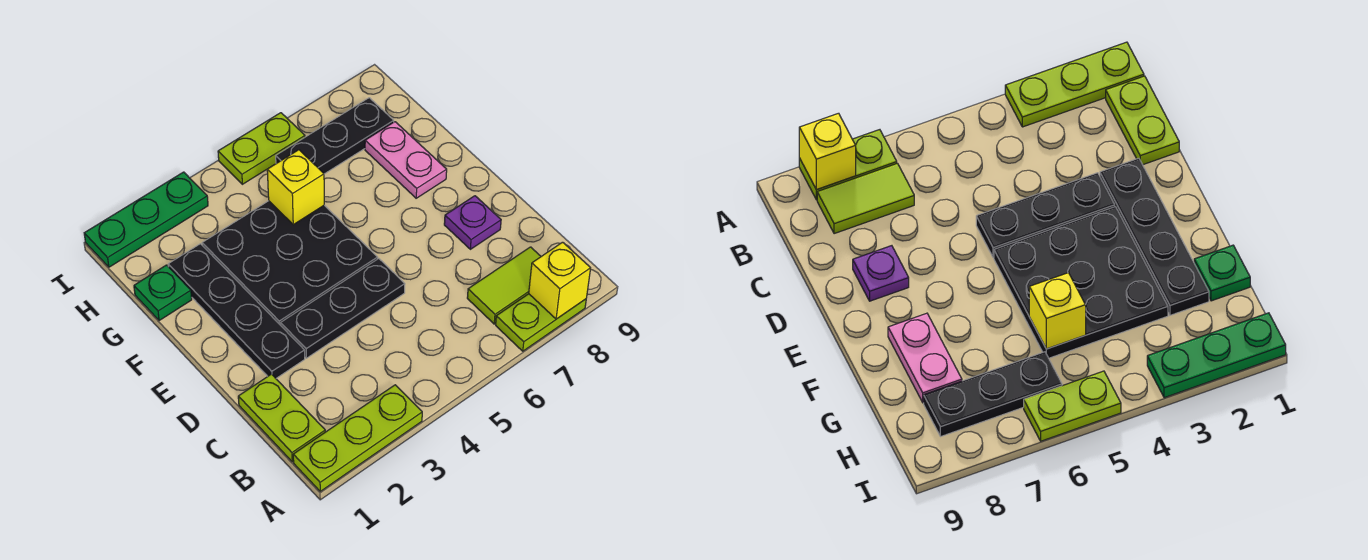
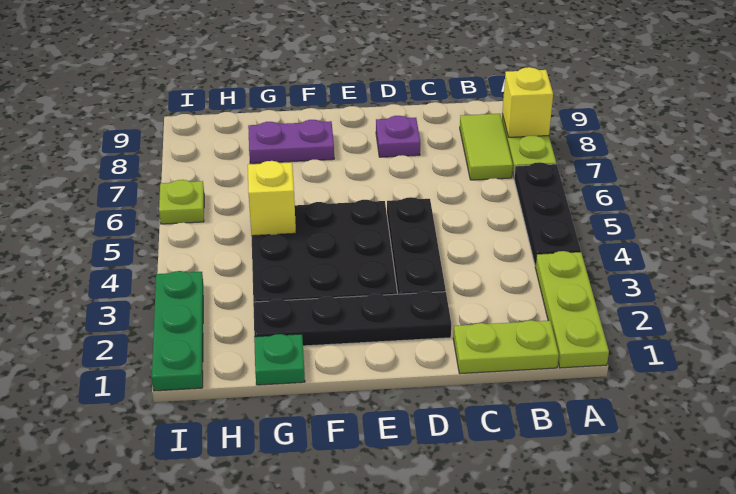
pink plate F8:G8 level 1 -> purple plate F8:G8 level 1
black plate H6:H8 level 1 -> black plate A4:A6 level 1
lime plate I5:I6 level 1 -> lime plate I6 level 1

